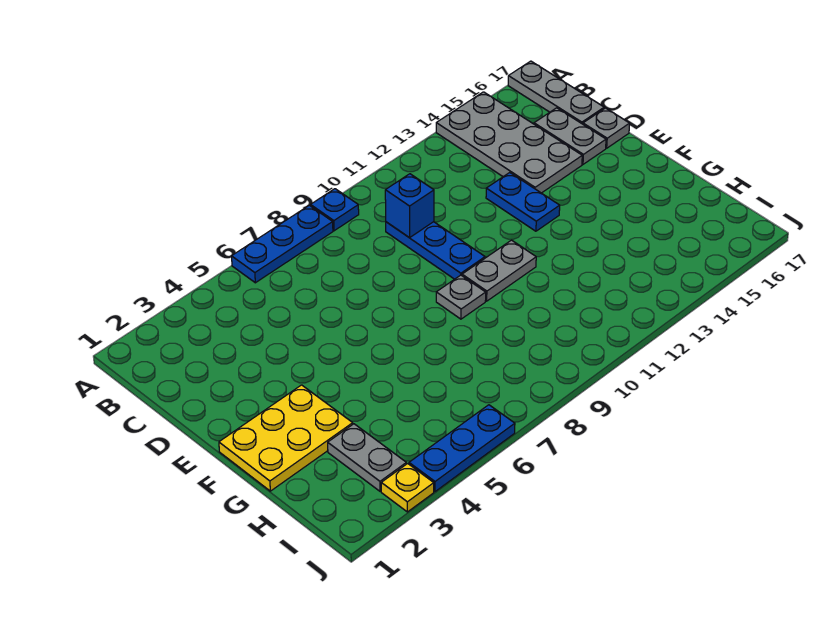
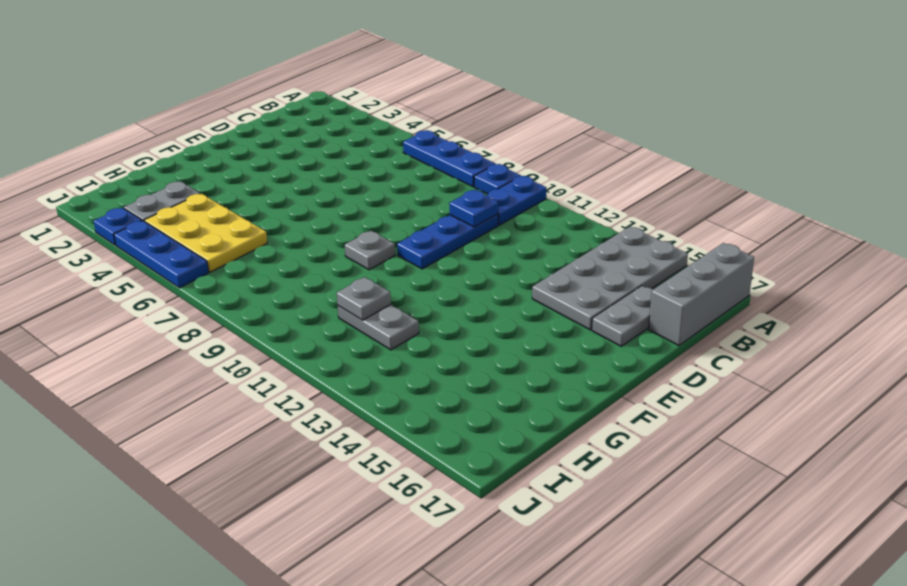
grey plate A17:C17 level 1 -> grey brick A17:C17 level 1
blue brick C10 level 2 -> blue plate C10 level 2
blue plate D13:E13 level 1 -> blue plate A10:B10 level 1
grey plate D17 level 1 -> grey plate H11 level 2
yellow plate F1:G3 level 1 -> yellow plate H4:I6 level 1
grey plate F10:F11 level 1 -> grey plate H11:H12 level 1
yellow plate J3 level 1 -> blue plate J3 level 1

